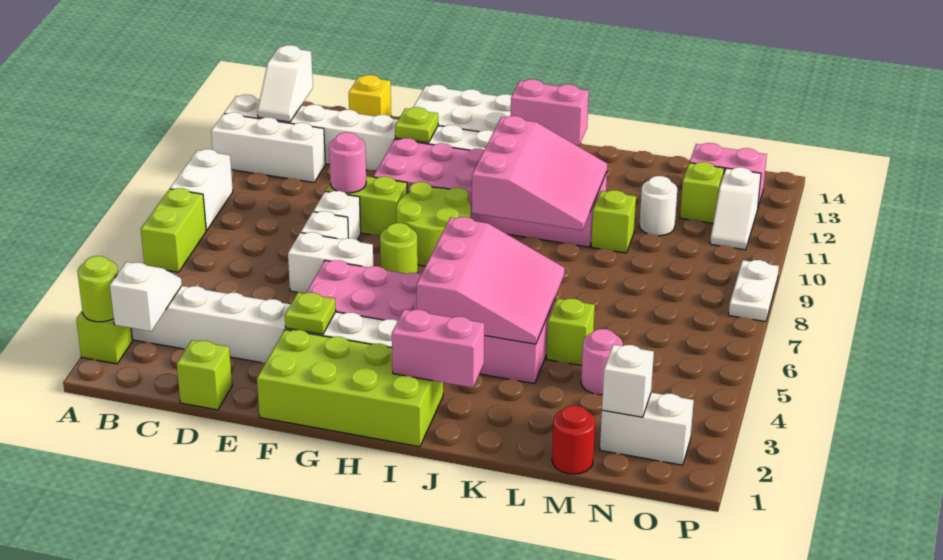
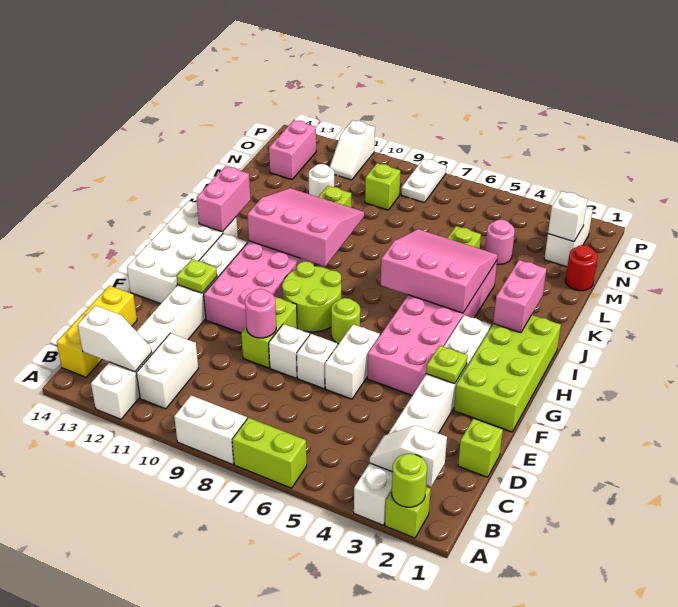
white brick A11:C11 level 1 -> white brick B11:C11 level 1
yellow brick D14 level 1 -> yellow brick B14:D14 level 1
lime brick N12 level 1 -> lime brick N9 level 1
white slope O11:O12 level 1 top 12 -> white slope O11:P11 level 1 top P
white plate P8:P9 level 1 -> white plate O8:P8 level 1

